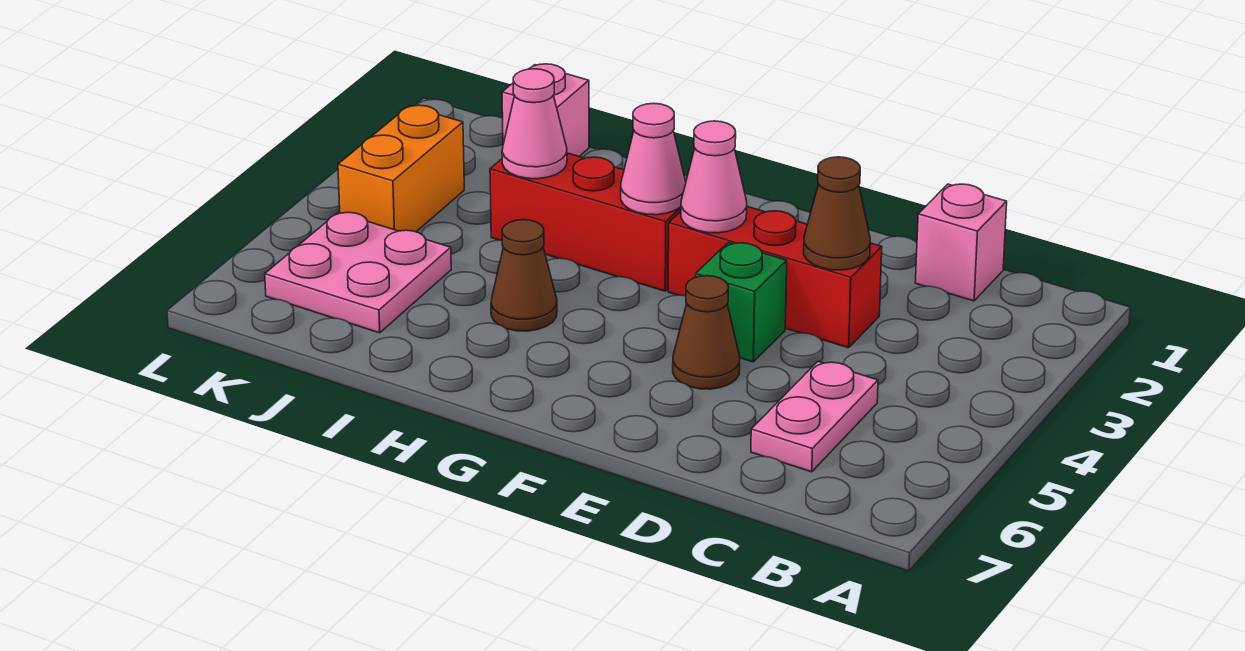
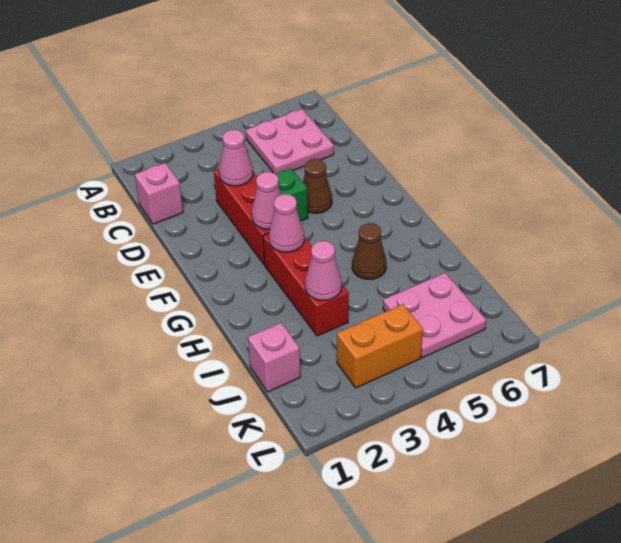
pink plate C5:C6 level 1 -> pink plate B5:C6 level 1
brown cone D3 level 2 -> pink cone D3 level 2

